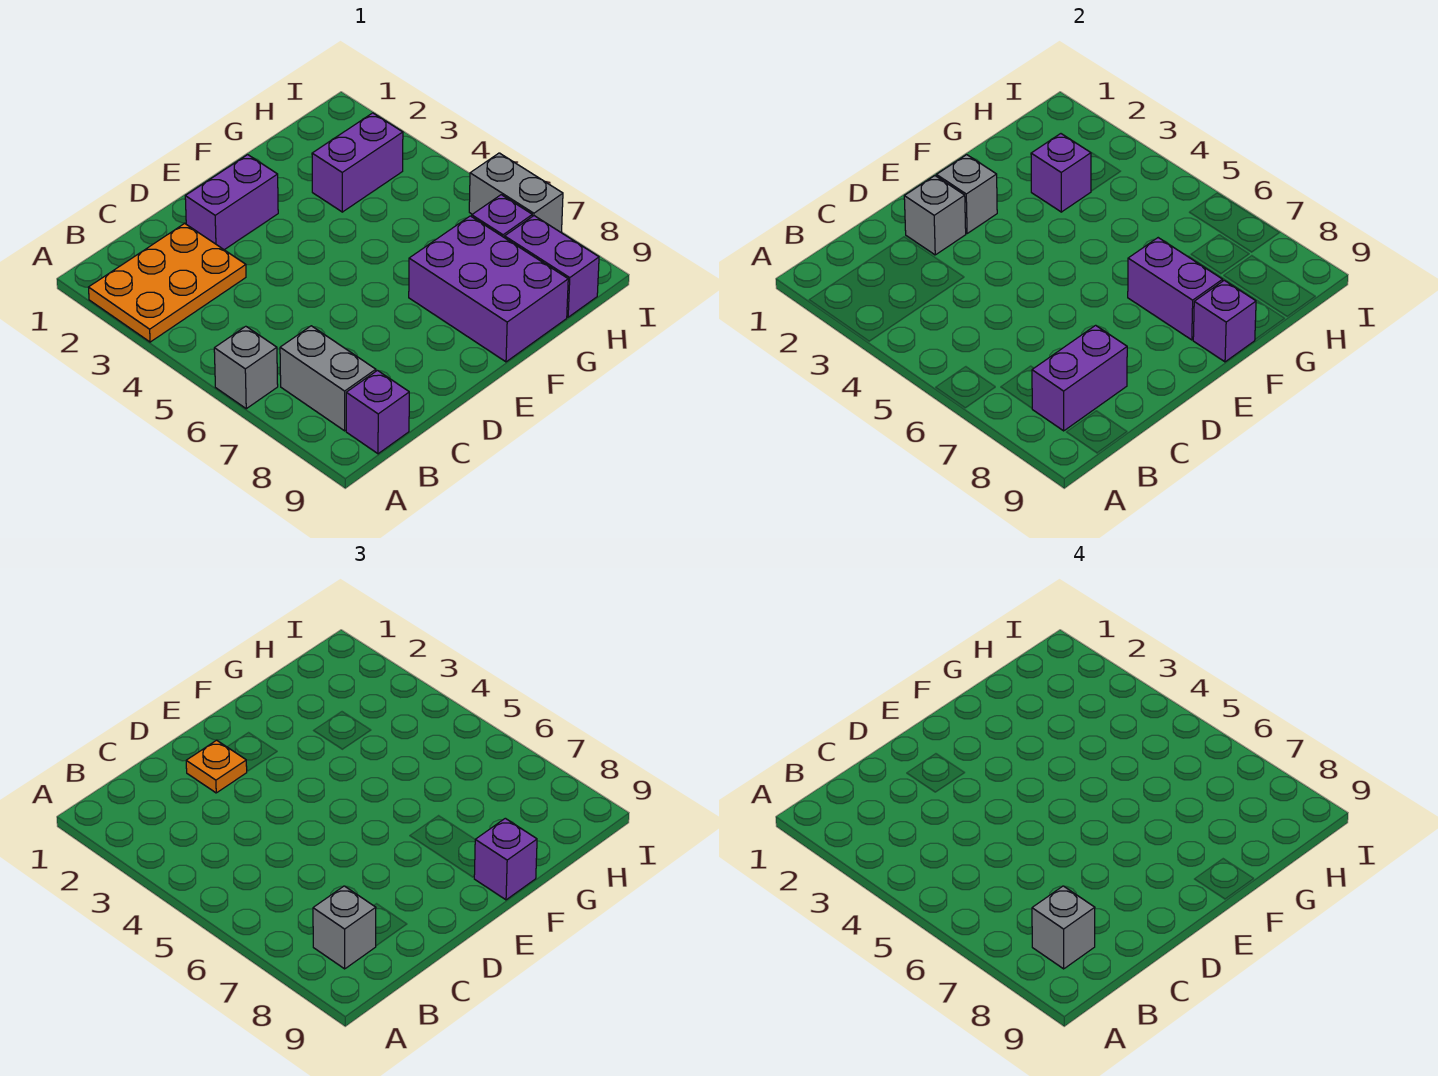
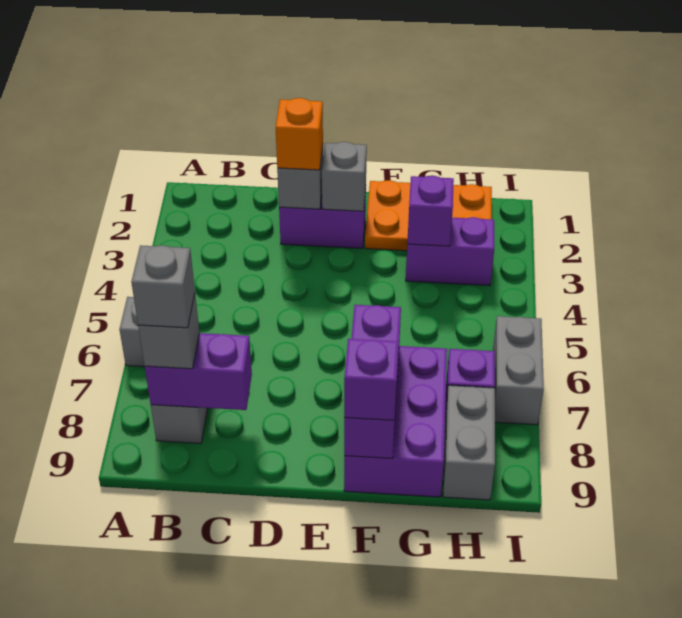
orange plate A2:C3 level 1 -> orange plate F1:H2 level 1
purple brick B9 level 1 -> none
orange plate D2 level 3 -> orange brick D2 level 3
purple brick H8:H9 level 1 -> grey brick H8:H9 level 1

